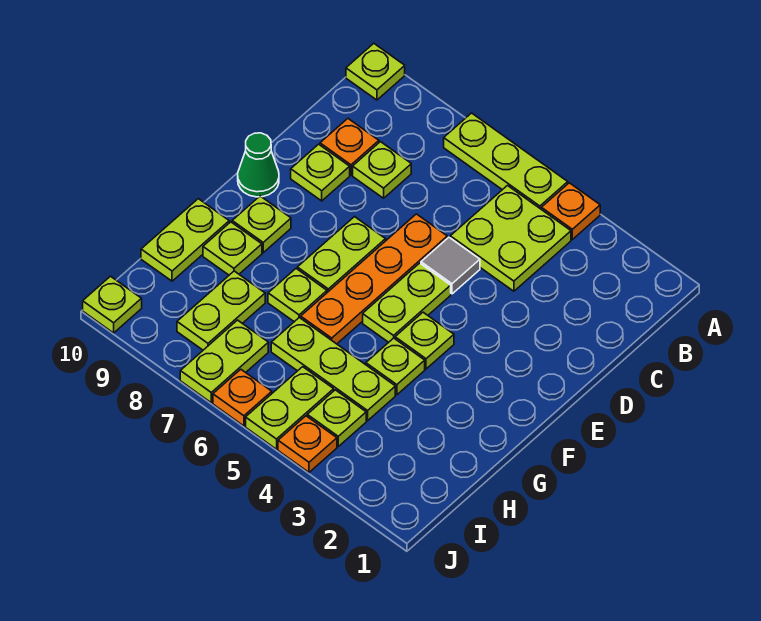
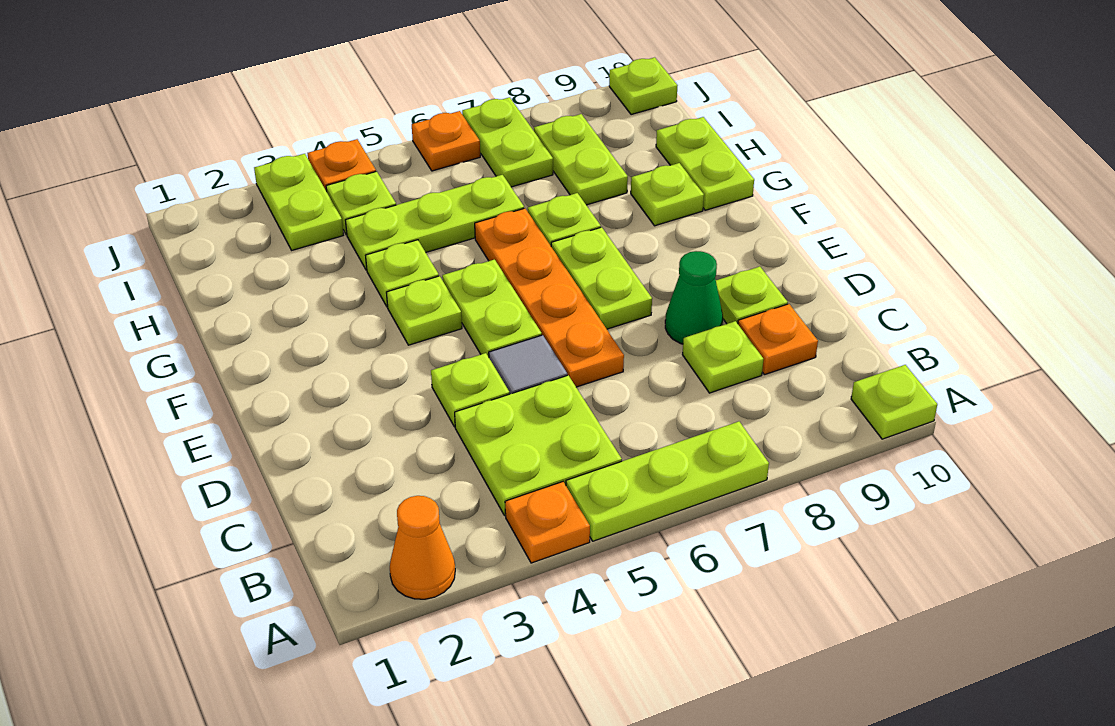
none -> orange cone A2 level 1
green cone E10 level 1 -> green cone D8 level 1
lime plate F9 level 1 -> lime plate D4 level 1
lime plate I5:J5 level 1 -> lime plate I3:J3 level 1

